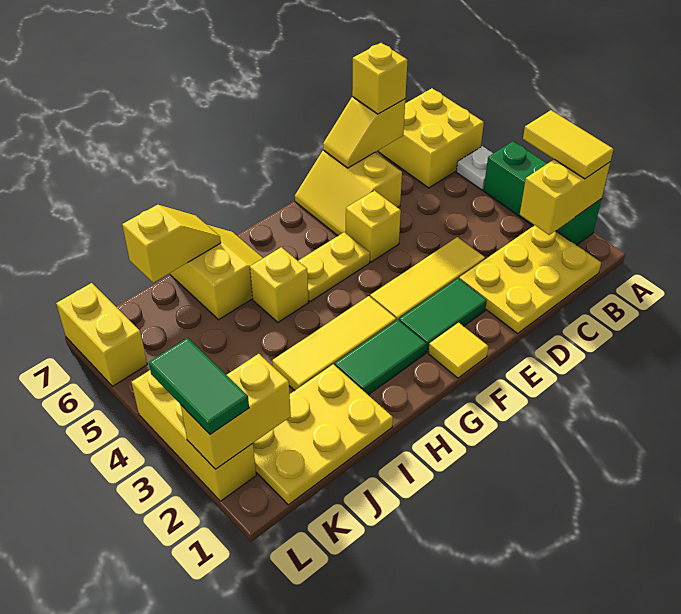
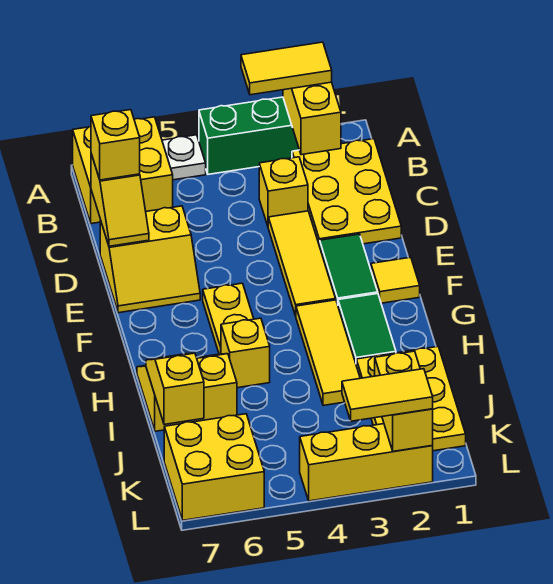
yellow brick E5 level 1 -> yellow brick C3 level 1
green tile L2:L3 level 3 -> yellow tile L2:L3 level 3
yellow brick L6:L7 level 1 -> yellow brick K6:L7 level 1

